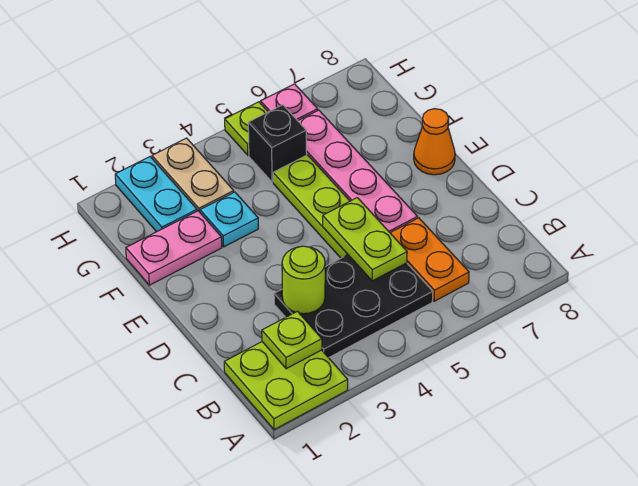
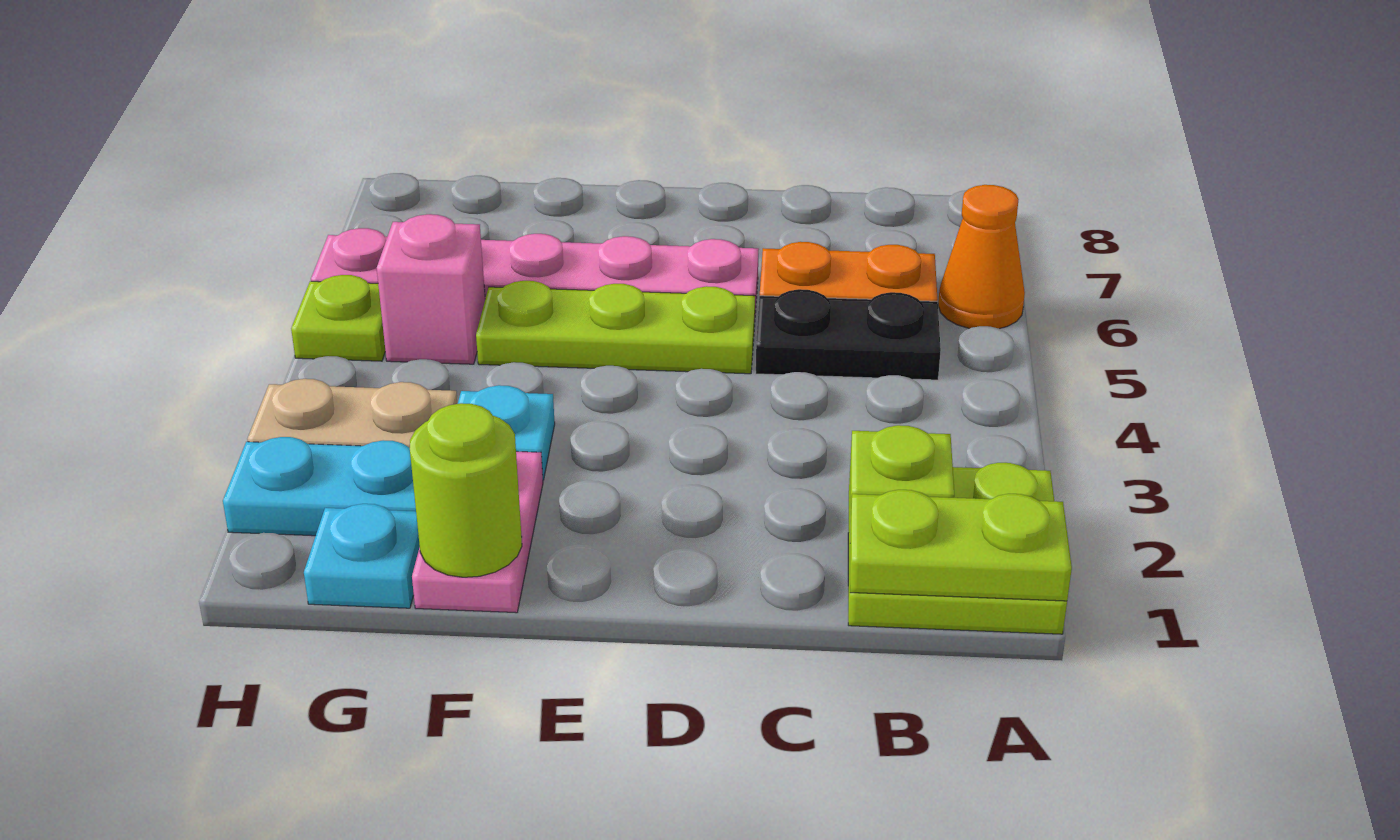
black plate B3:C5 level 1 -> black plate B5:C5 level 1
lime round brick C3 level 2 -> lime round brick F1 level 2
lime plate C5:D5 level 2 -> lime plate A1:B1 level 2
orange cone E8 level 1 -> orange cone A6 level 1
none -> cyan plate G1 level 1
black brick G5 level 1 -> pink brick G5 level 1

